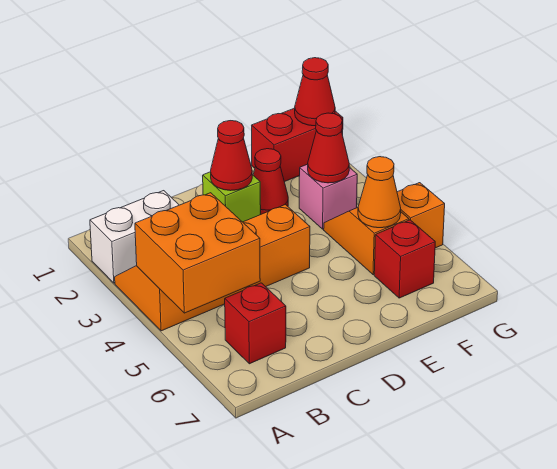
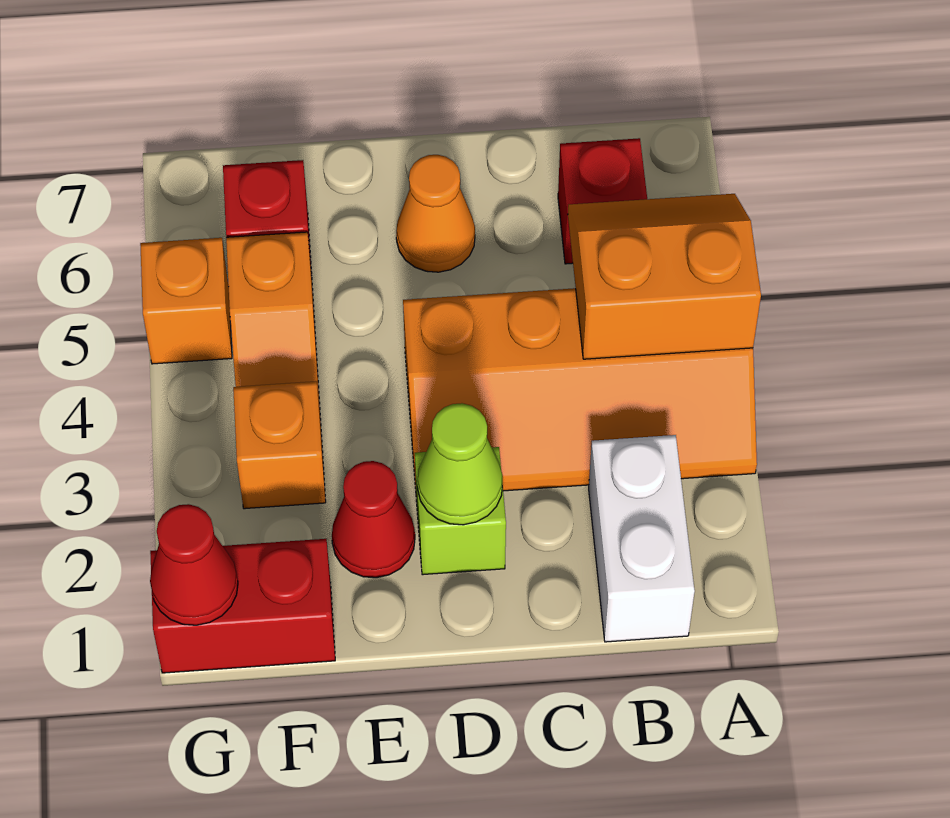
white brick A2:B2 level 1 -> white brick B1:B2 level 1
orange brick A4:B5 level 2 -> orange slope A4:B5 level 2 top 4
red cone D2 level 2 -> lime cone D2 level 2
pink brick F3 level 1 -> orange brick F3 level 1
red cone F3 level 2 -> none
orange cone F5 level 2 -> orange cone D6 level 1

